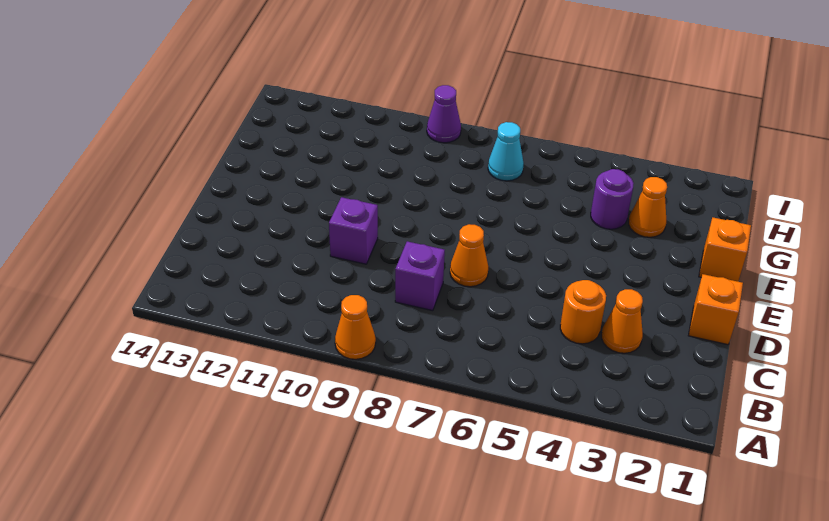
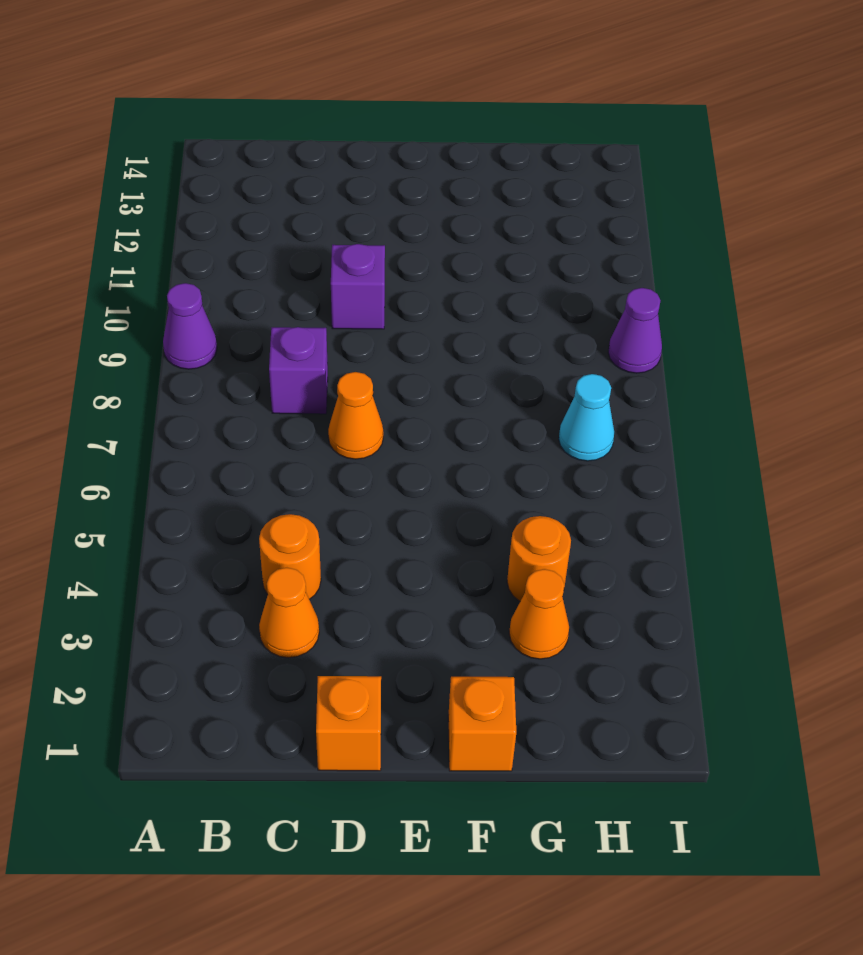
orange cone A9 level 1 -> purple cone A9 level 1
purple round brick G4 level 1 -> orange round brick G4 level 1

